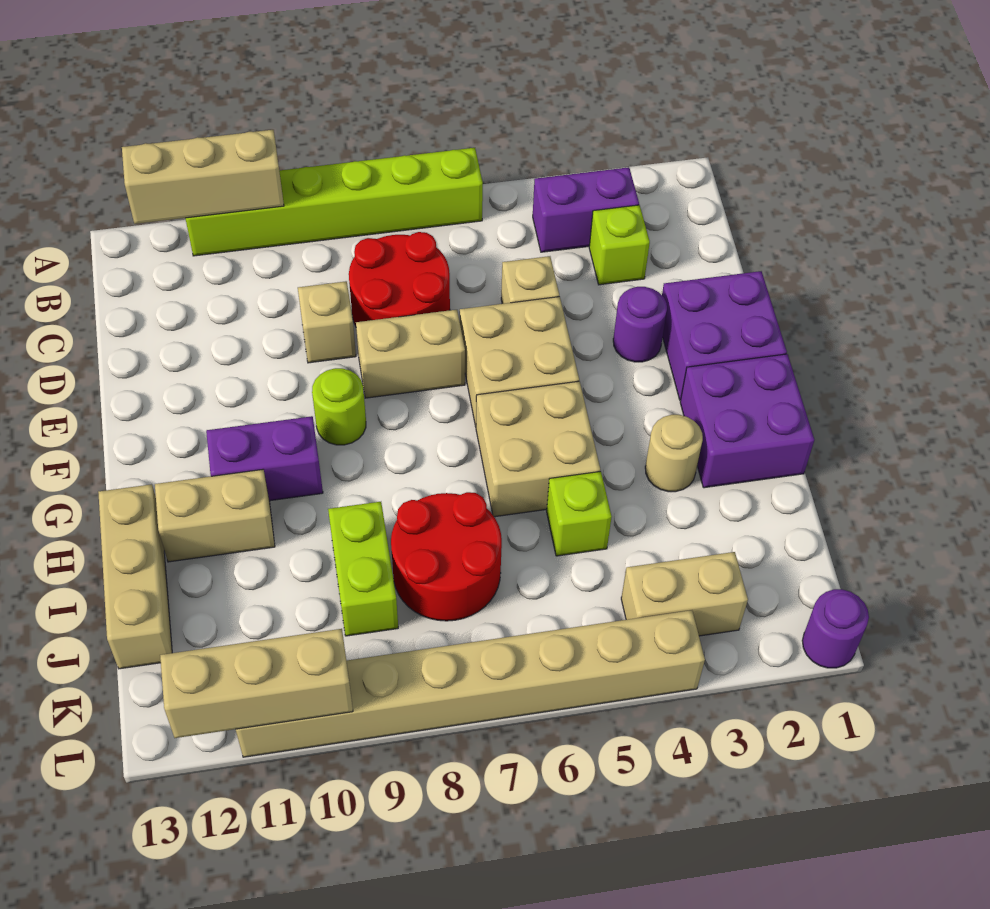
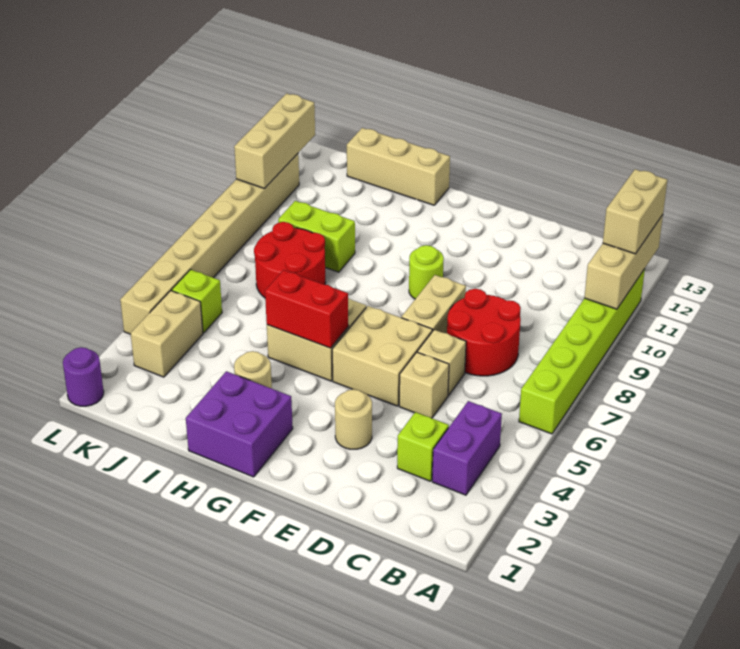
tan brick D9 level 1 -> tan brick D6 level 1
purple brick E1:F2 level 1 -> none
purple round brick E3 level 1 -> tan round brick E3 level 1
none -> red brick G5:H5 level 2
purple brick G10:G11 level 1 -> none
tan brick H11:H12 level 1 -> tan brick A11:A12 level 3
lime brick I5 level 1 -> lime brick K5 level 1

